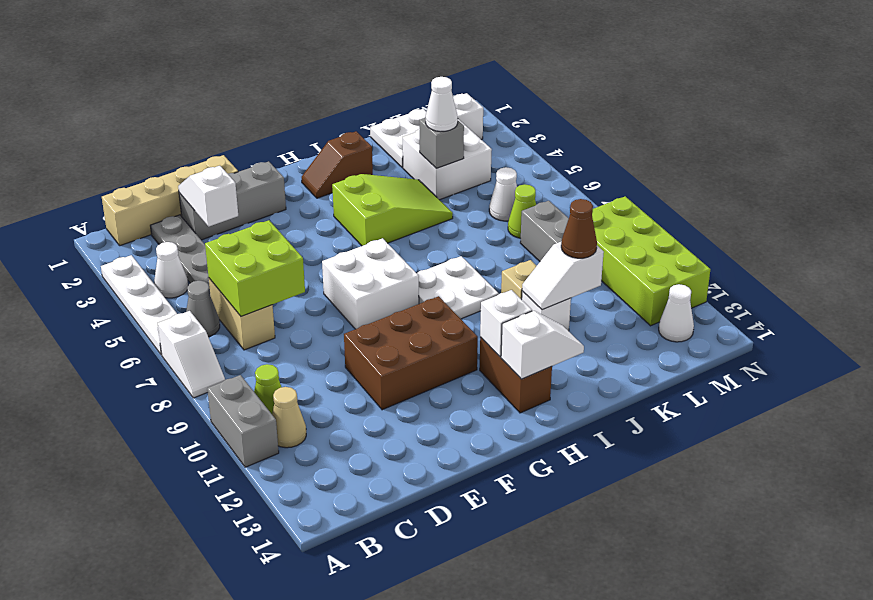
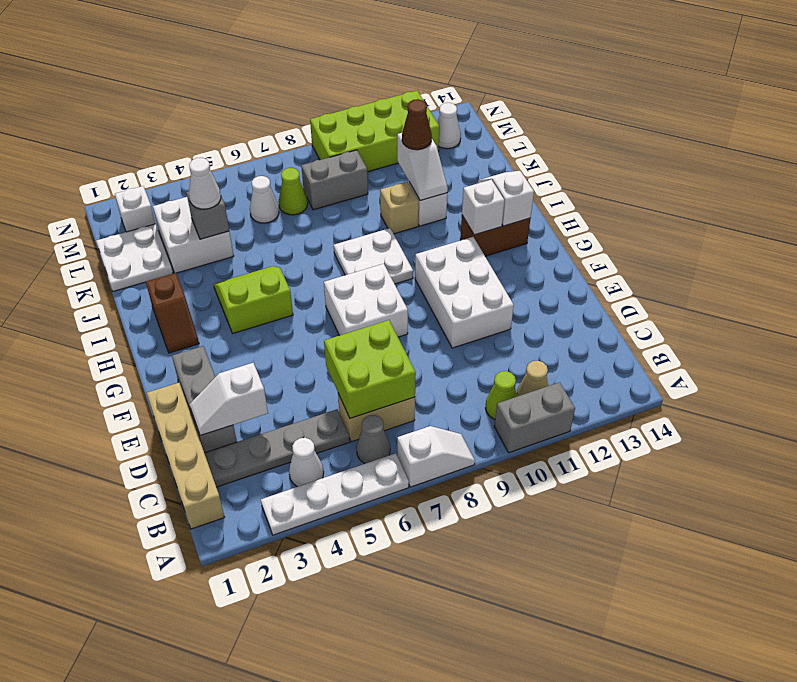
brown brick E10:G11 level 1 -> white brick E10:G11 level 1
lime slope H4:J5 level 1 top H -> lime slope H4:I5 level 1 top H

